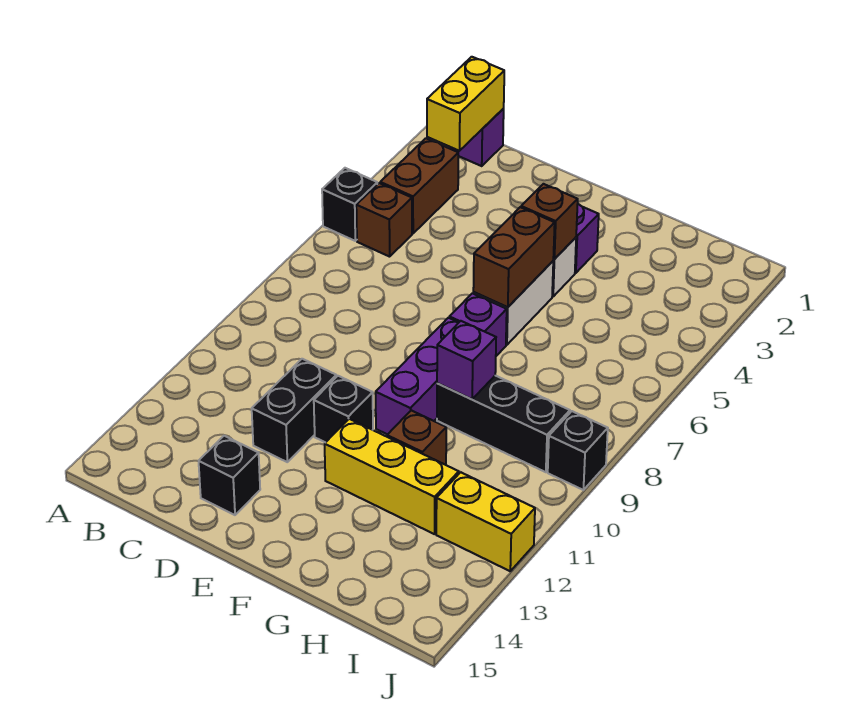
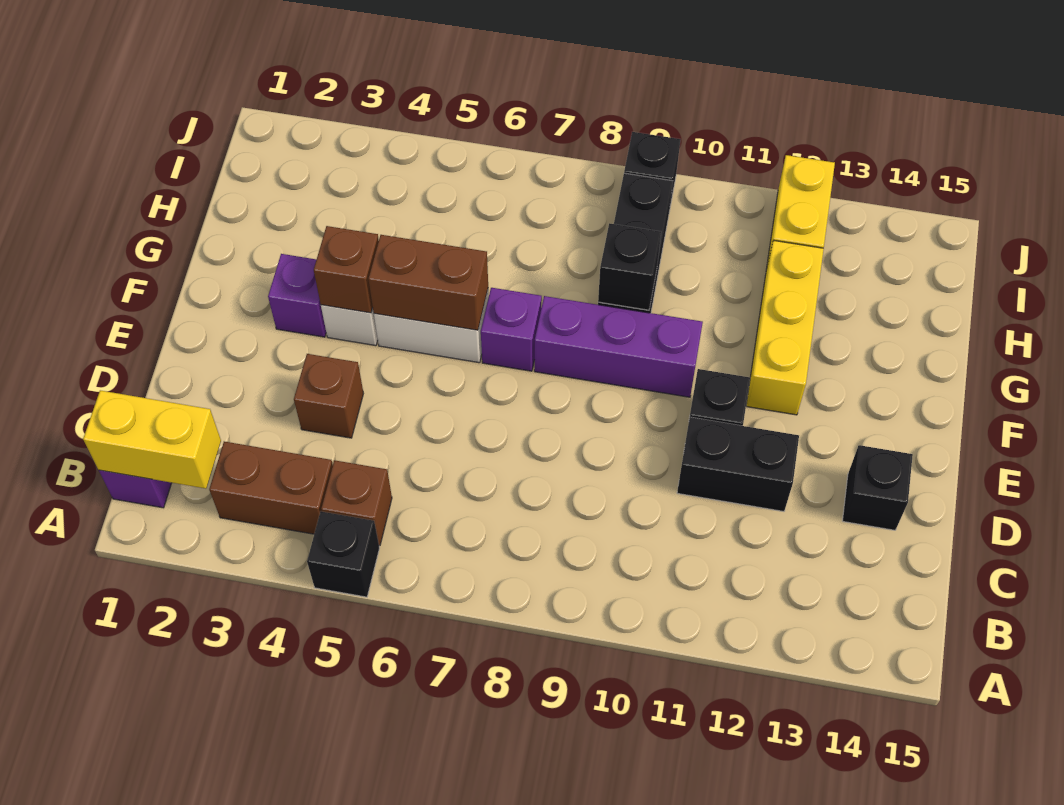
purple brick G9 level 2 -> black brick G9 level 2
brown brick G11 level 1 -> brown brick D4 level 1

